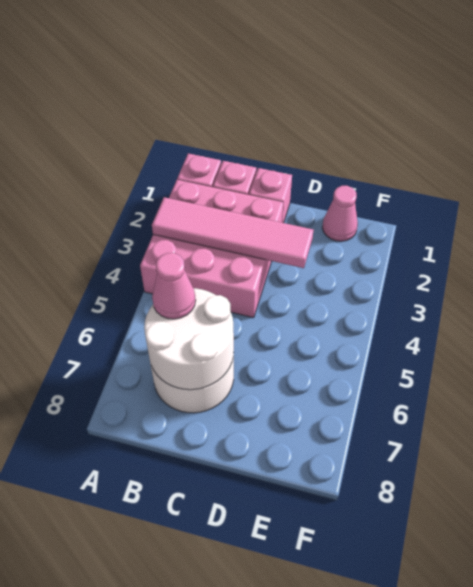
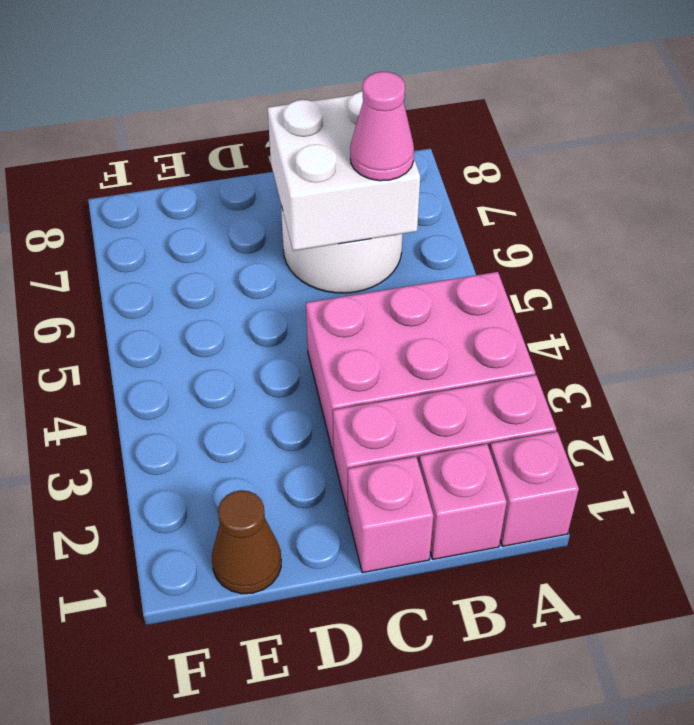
pink tile A3:D3 level 2 -> none
white round brick B6:C7 level 2 -> white brick B6:C7 level 2
pink cone E1 level 1 -> brown cone E1 level 1

